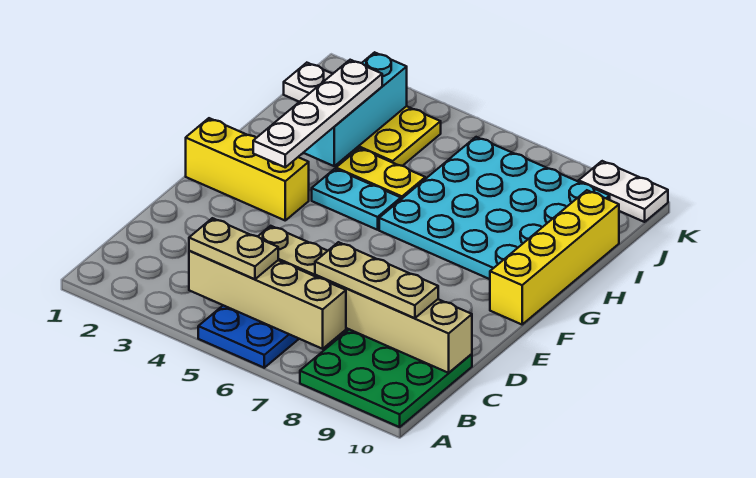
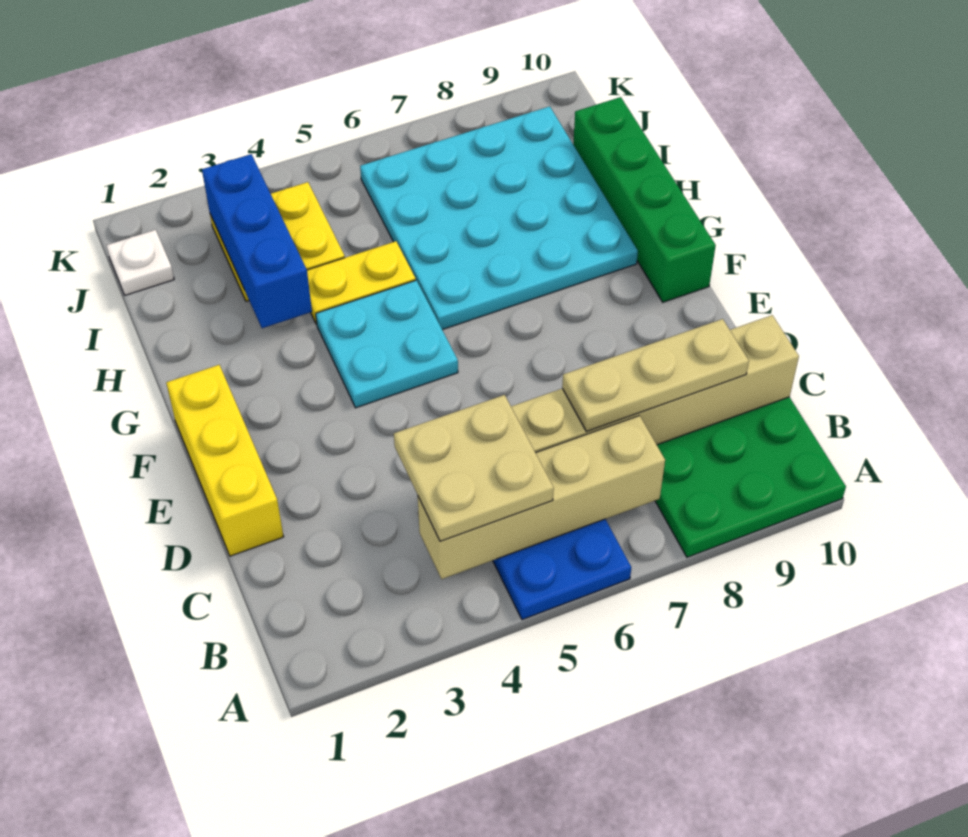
tan plate B4:B5 level 3 -> tan plate B4:C5 level 3
yellow brick F1:F3 level 1 -> yellow brick D1:F1 level 1
white plate F3:I3 level 3 -> none
yellow brick F10:I10 level 1 -> green brick F10:I10 level 1
cyan plate G4:G5 level 1 -> cyan plate F4:G5 level 1
cyan brick H3:J3 level 2 -> blue brick H3:J3 level 2
white plate K9:K10 level 1 -> none

